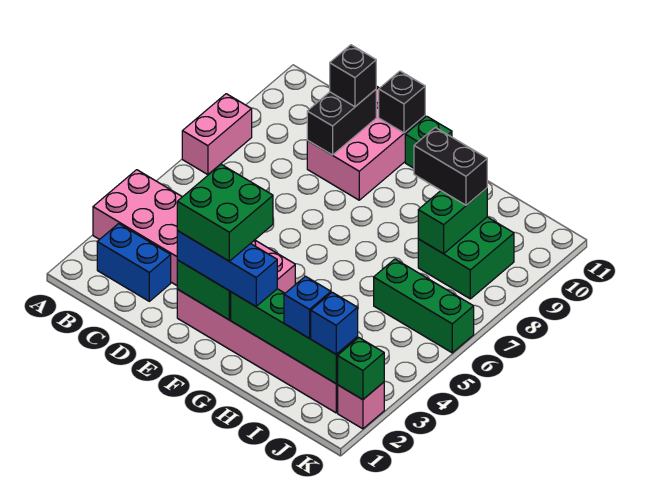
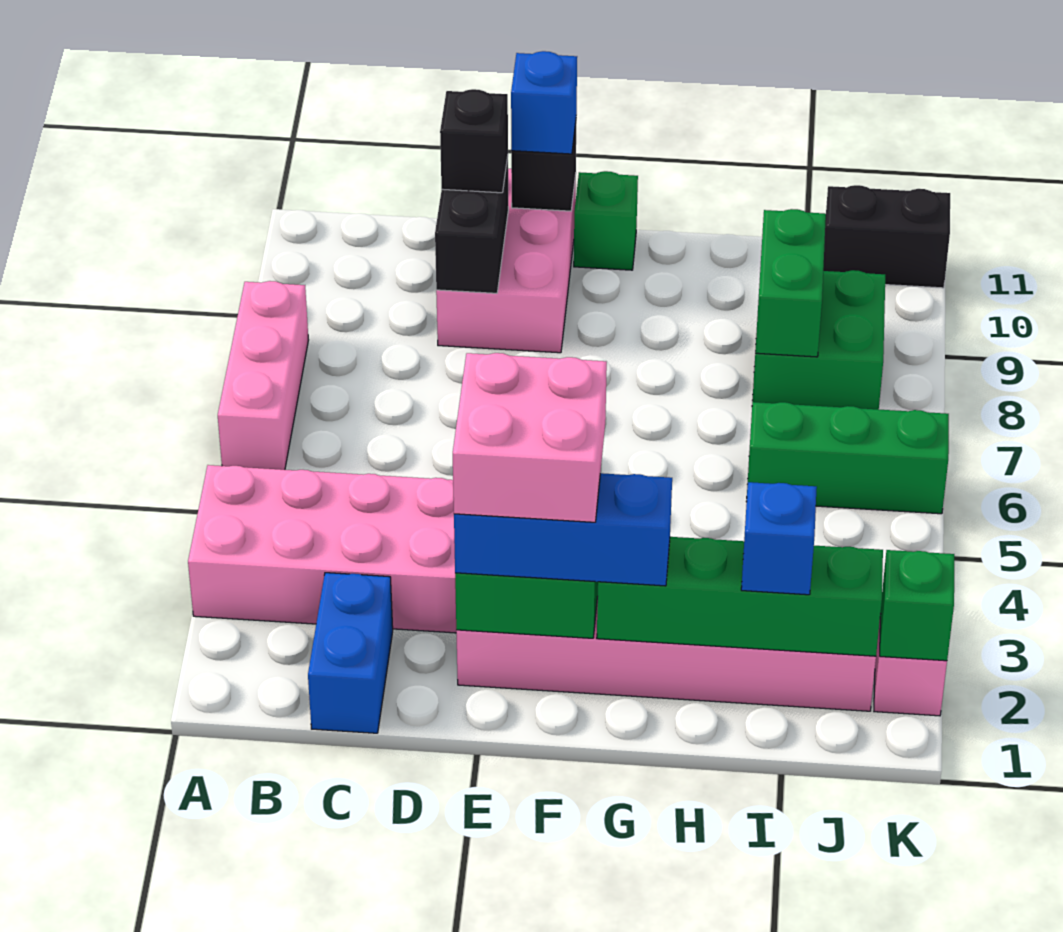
pink brick A7:A8 level 1 -> pink brick A6:A8 level 1
blue brick B2:C2 level 1 -> blue brick C1:C2 level 1
green brick E2:F3 level 4 -> pink brick E2:F3 level 4
black brick H9:I9 level 3 -> black brick J11:K11 level 1
blue brick J2 level 3 -> blue brick E11 level 3

